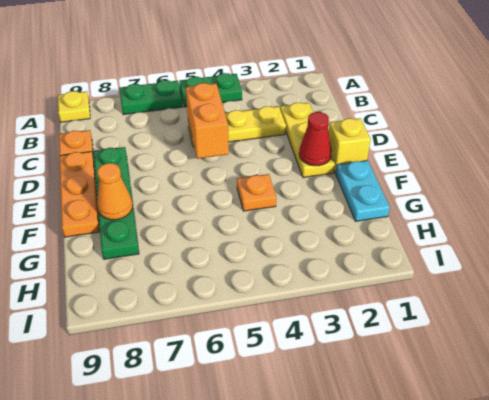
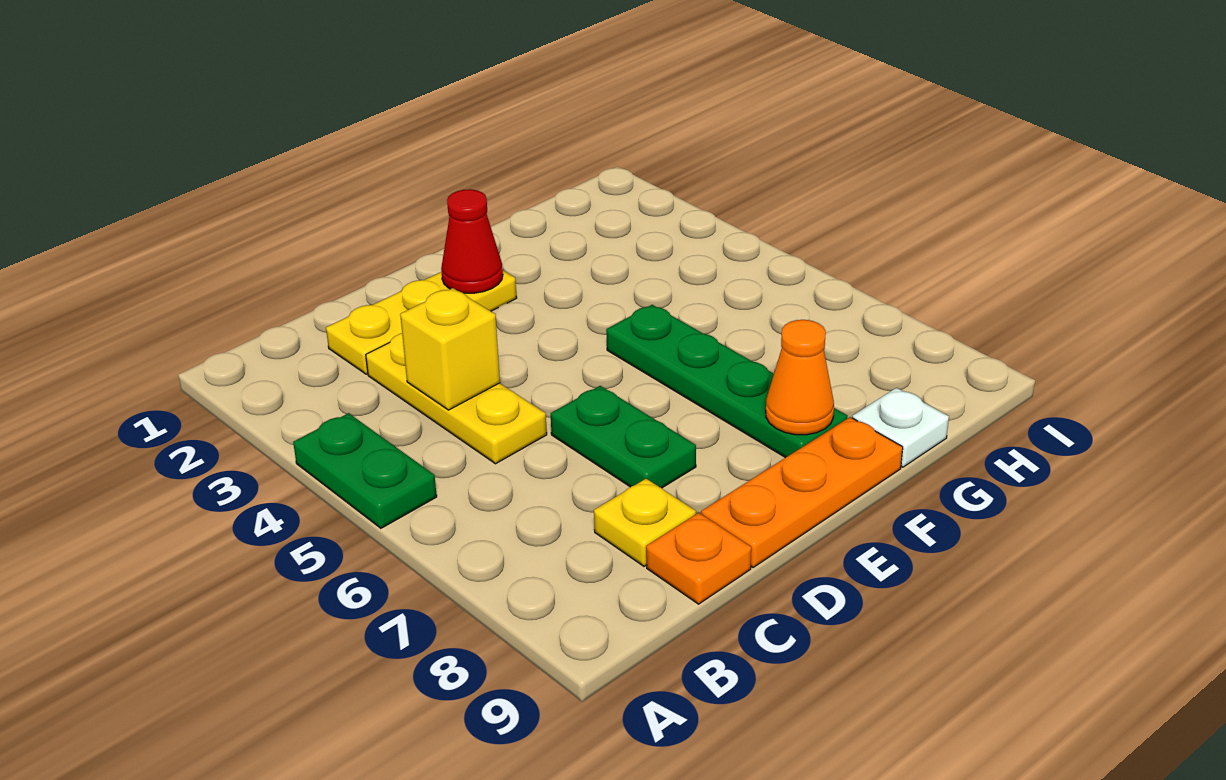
green plate A6:A7 level 1 -> green plate D6:D7 level 1
yellow plate A9 level 1 -> yellow plate C8 level 1
orange brick C5:D5 level 2 -> none
green plate D8:G8 level 1 -> green plate F5:F8 level 1
yellow brick E1 level 1 -> yellow brick C4 level 2
cyan plate F1:G1 level 1 -> none
orange plate F4 level 1 -> none
none -> white plate G9 level 1

